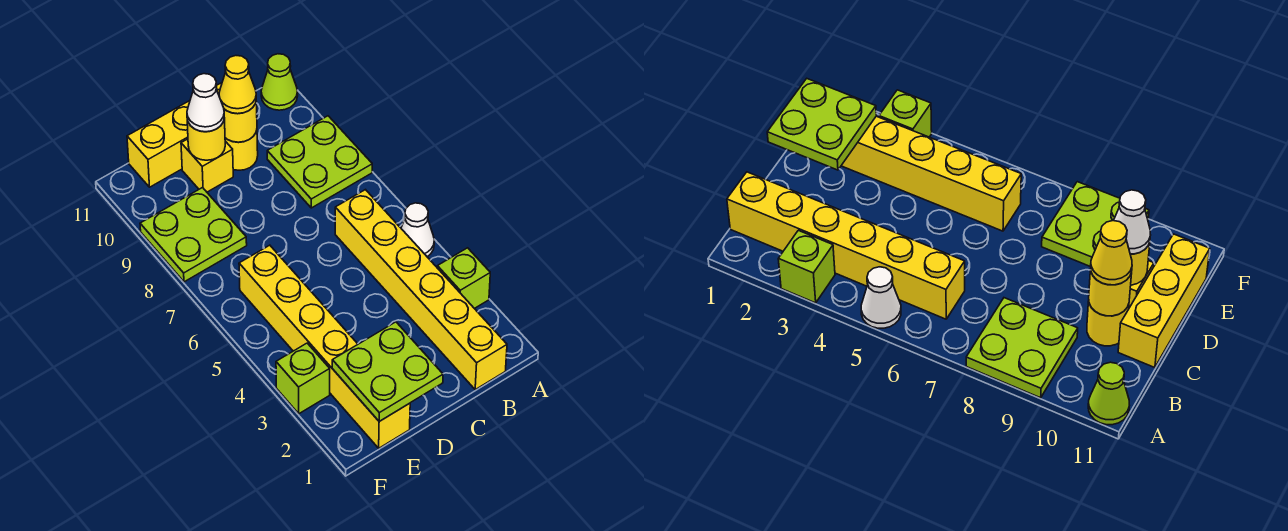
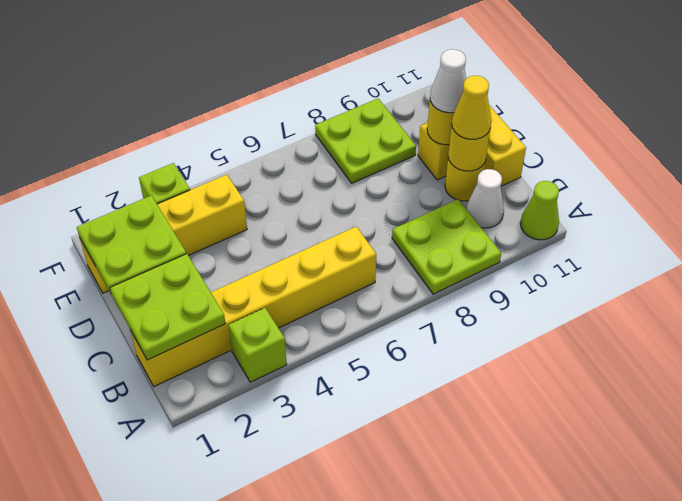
white cone A5 level 1 -> white cone B10 level 1
none -> lime plate B1:C2 level 2
yellow brick E1:E6 level 1 -> yellow brick E1:E4 level 1

